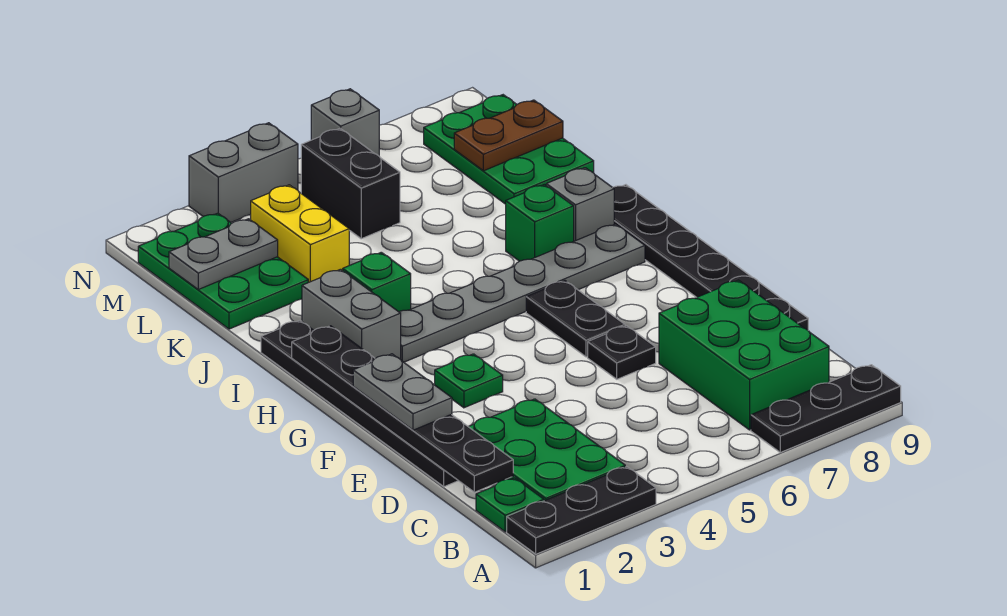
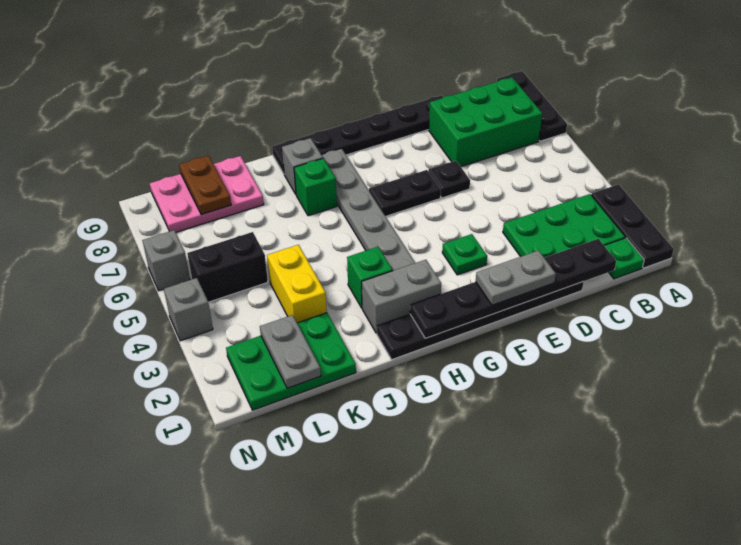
yellow brick K3:L3 level 1 -> yellow brick K3:K4 level 1
green plate K8:M9 level 1 -> pink plate K8:M9 level 1
grey brick N3:N4 level 1 -> grey brick N4 level 1

